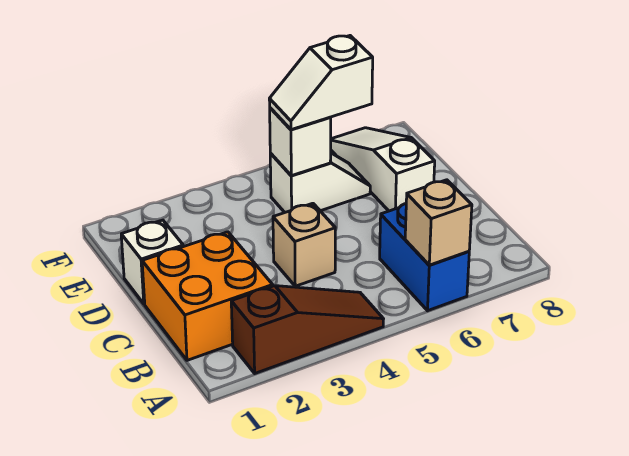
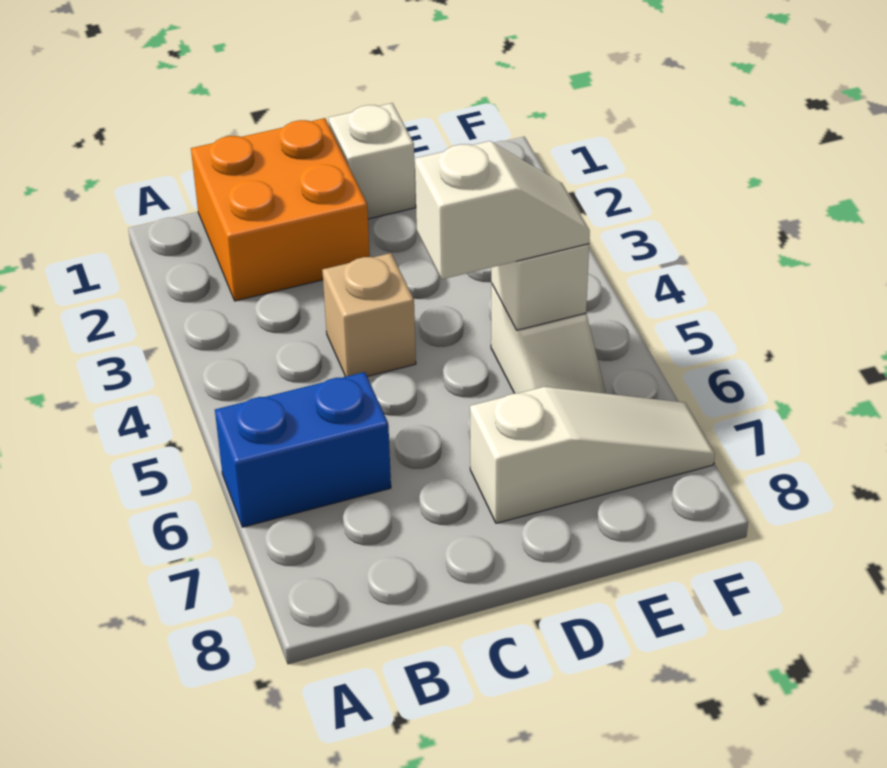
brown slope A2:A4 level 1 top 2 -> none
tan brick A6 level 2 -> none
white slope E5:E6 level 3 top 6 -> white slope D5:E5 level 3 top D

